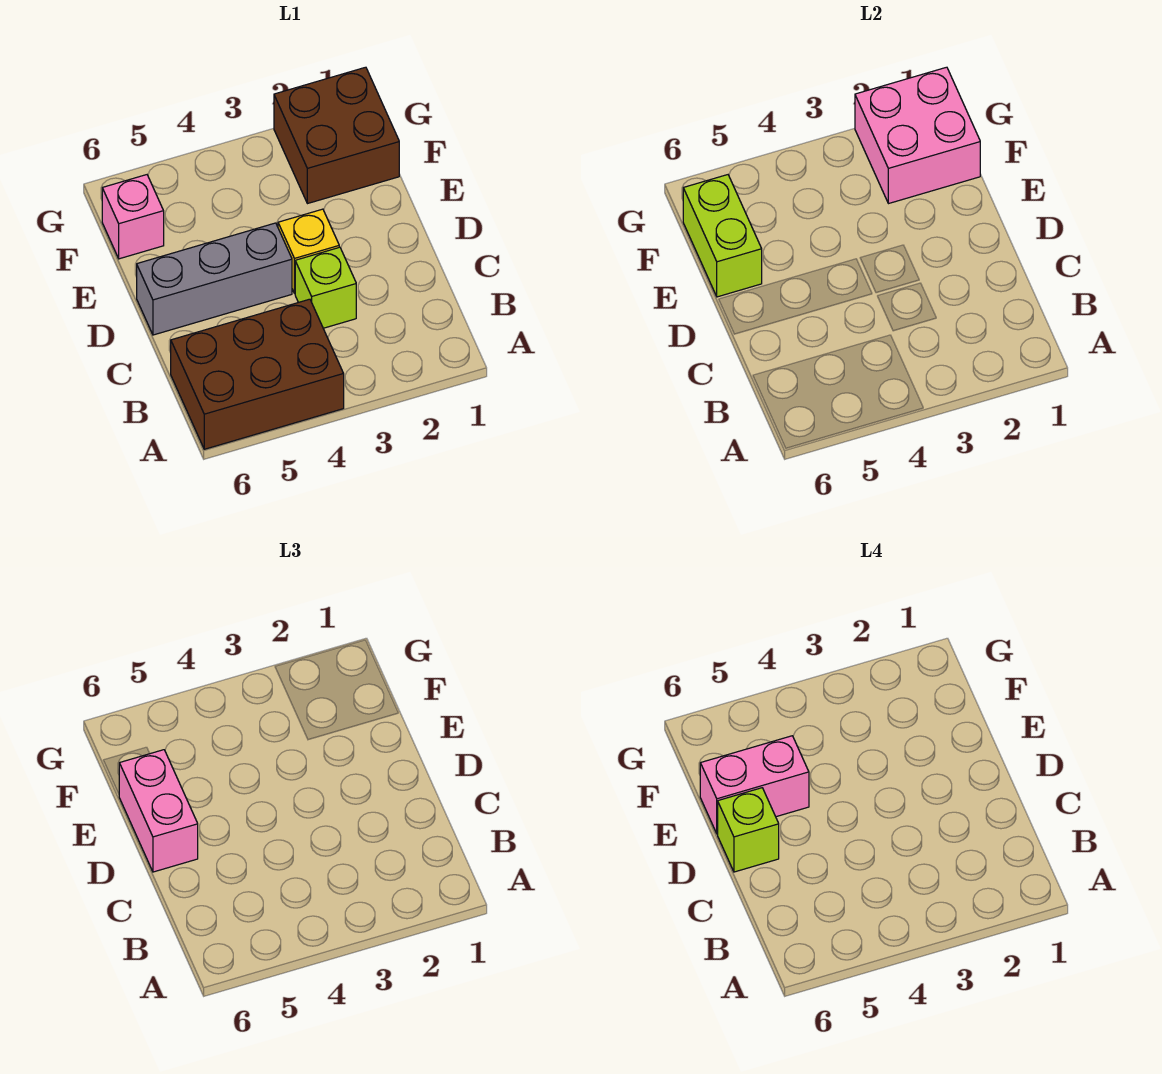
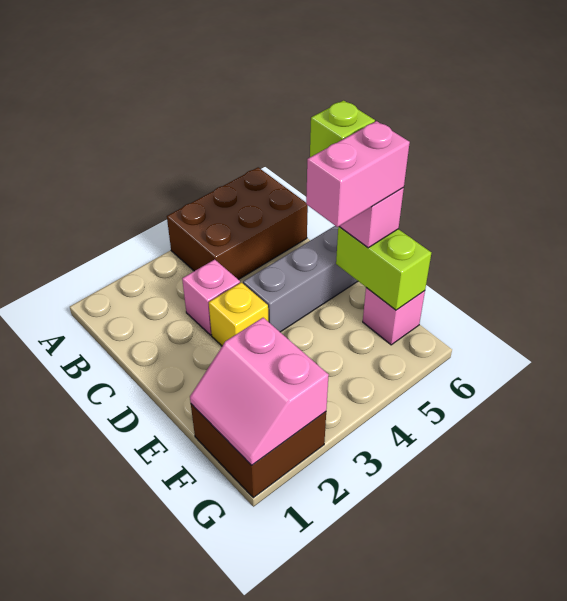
lime brick C3 level 1 -> pink brick C3 level 1
pink brick F1:G2 level 2 -> pink slope F1:G2 level 2 top 2

